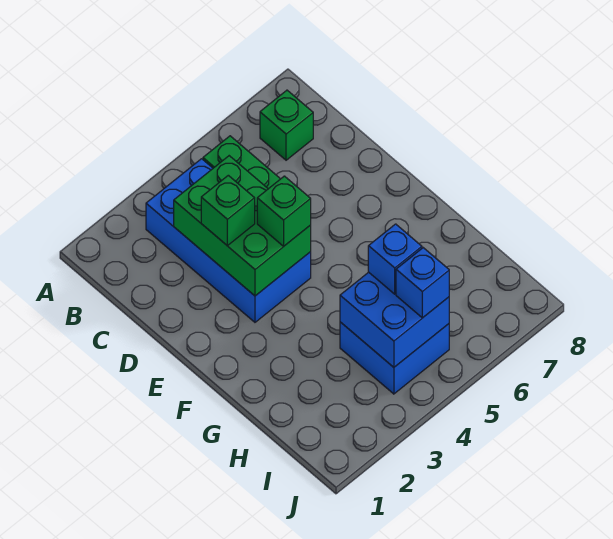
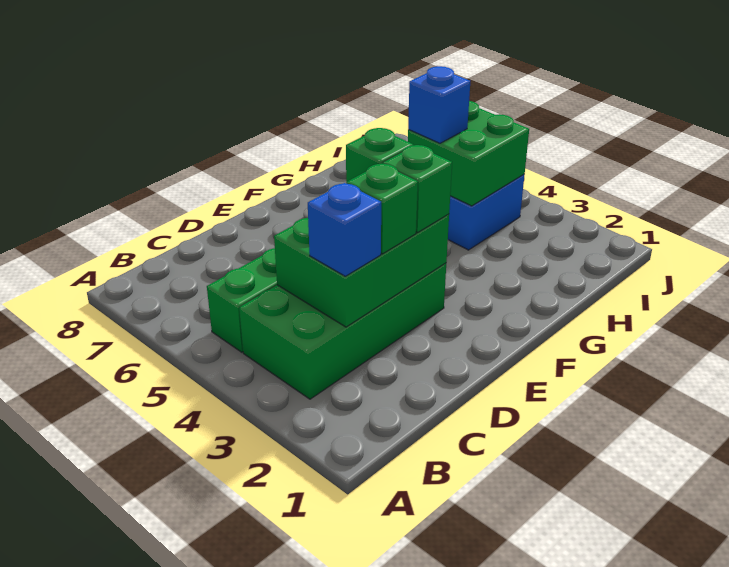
blue brick B3:E4 level 1 -> green brick B3:E4 level 1
green brick B7 level 1 -> green brick E3 level 3
blue brick H4:I5 level 2 -> green brick H4:I5 level 2
blue brick I5 level 3 -> blue brick C3 level 3

